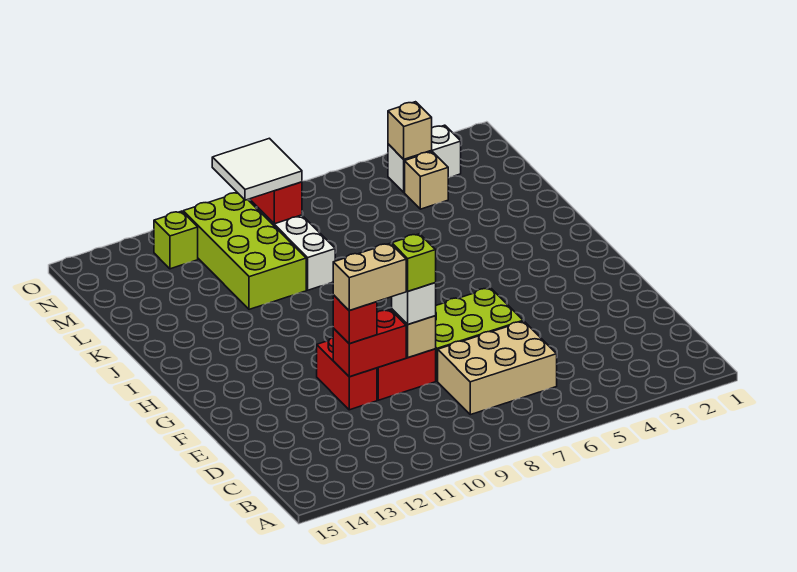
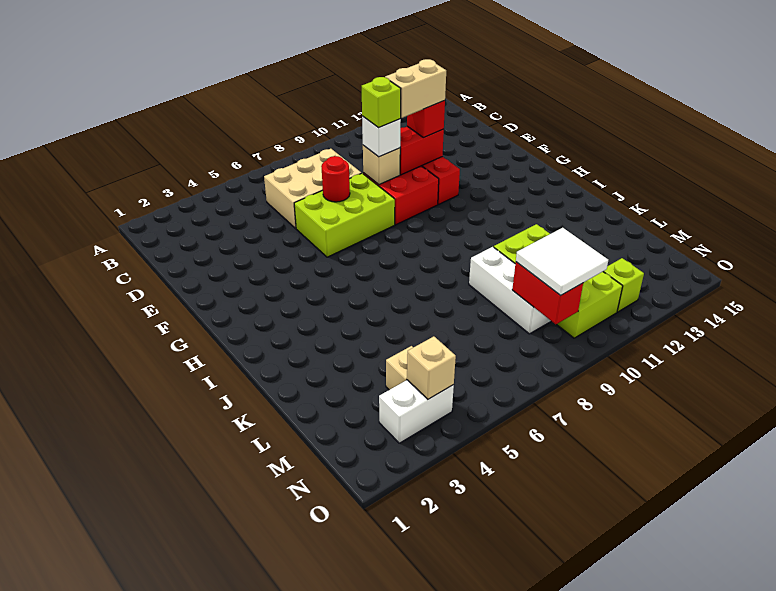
none -> red round brick E7 level 2

